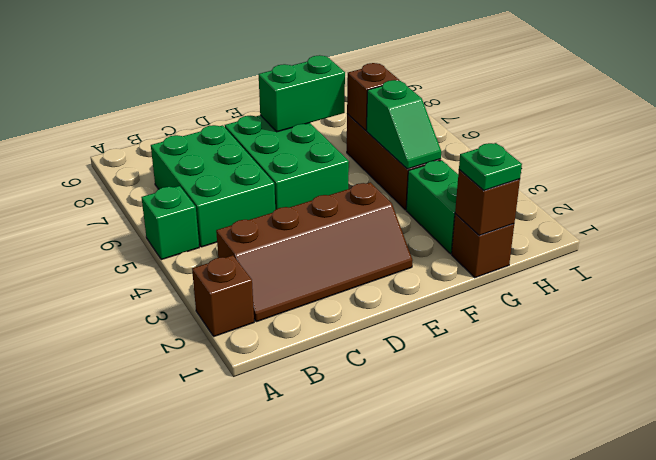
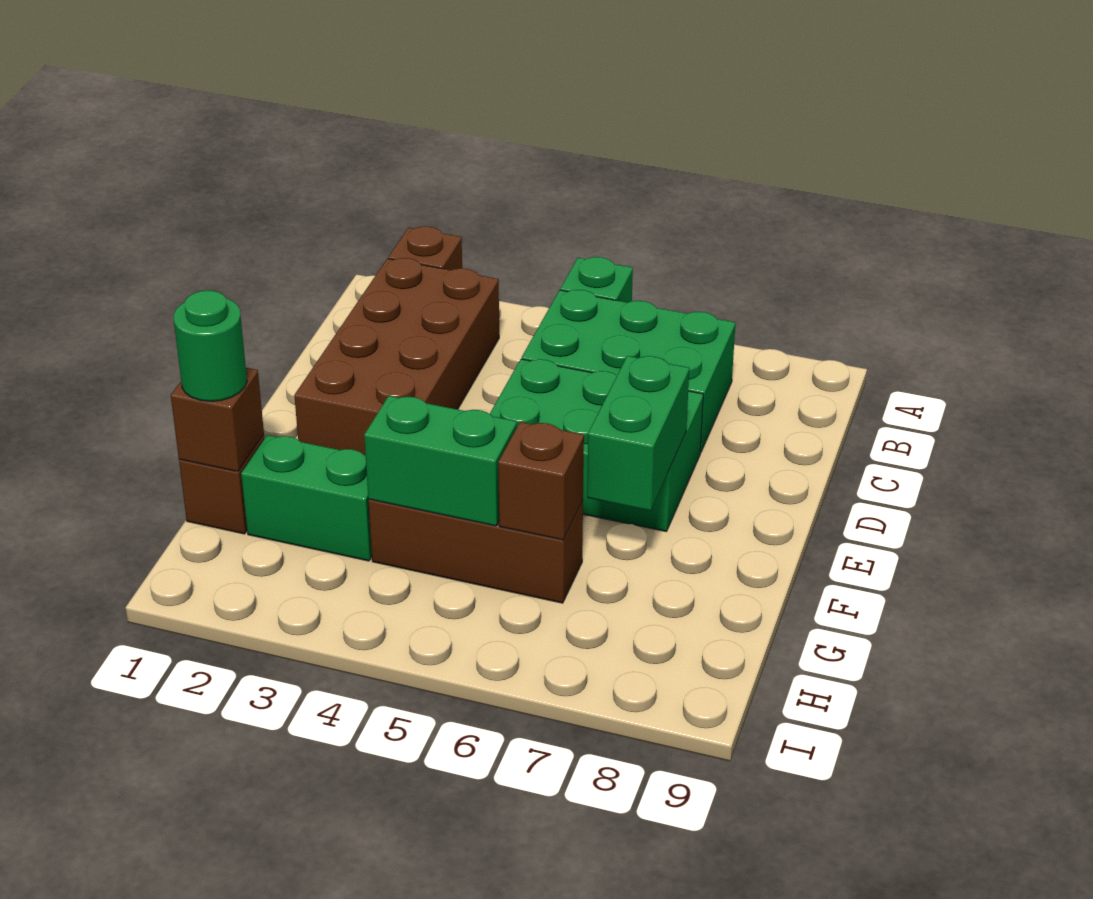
brown slope B2:E3 level 1 top 3 -> brown brick B2:E3 level 1
green plate G1 level 3 -> green round brick G1 level 3
green slope G4:G5 level 2 top 5 -> green brick G4:G5 level 2

